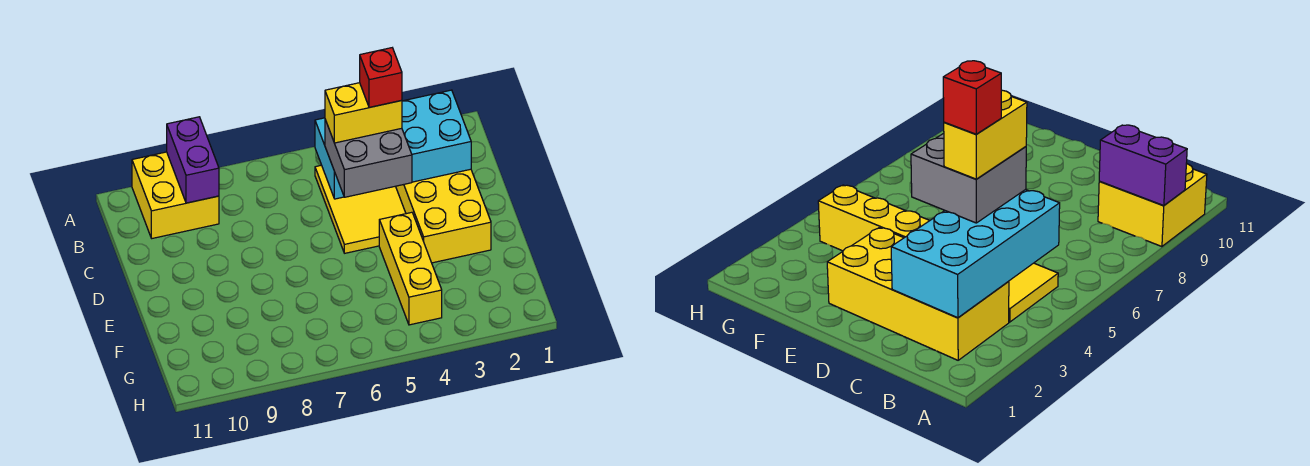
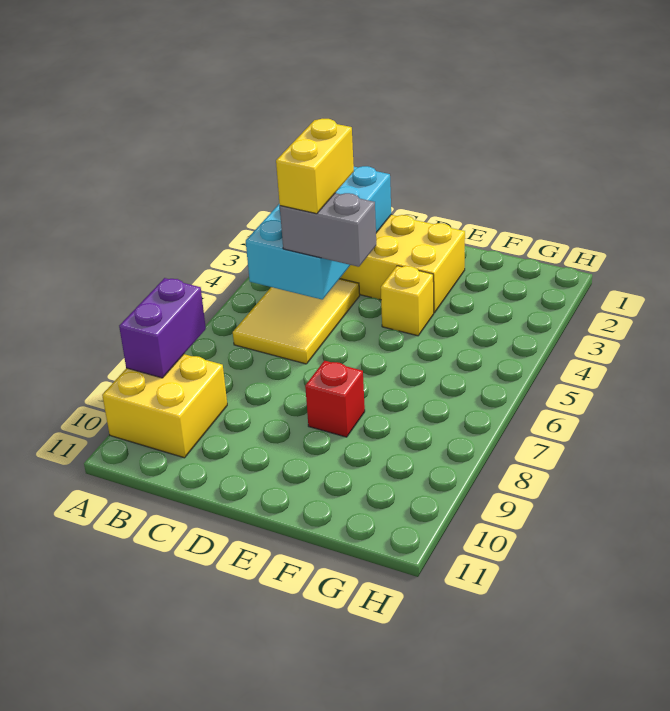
purple brick A9:B9 level 2 -> purple brick A8:A9 level 2
yellow tile B4:D5 level 1 -> yellow tile B4:C6 level 1
grey brick C4:D5 level 3 -> grey brick C5:D5 level 3
red brick C4 level 5 -> red brick E8 level 1
yellow brick E4:G4 level 1 -> yellow brick E4 level 1

